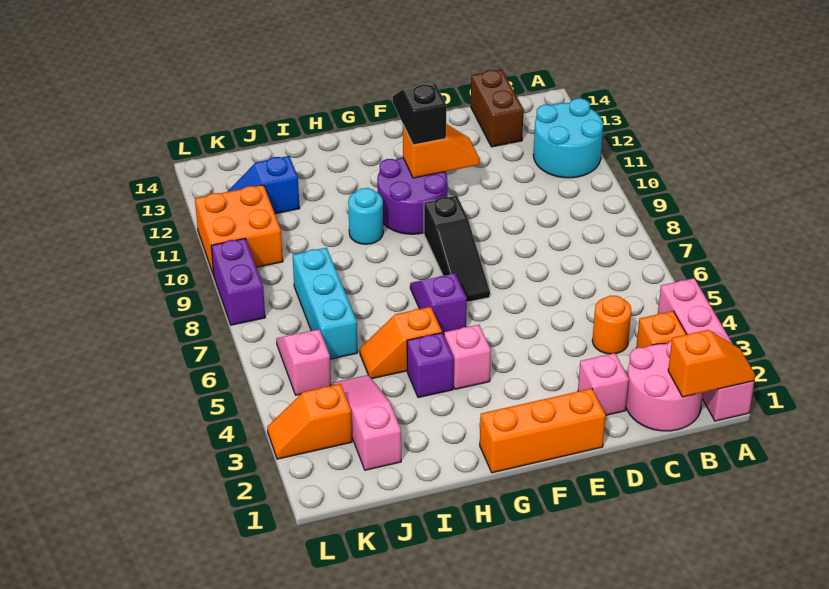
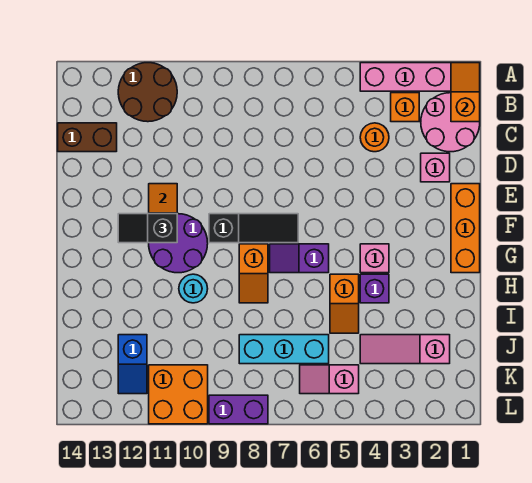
cyan round brick A11:B12 level 1 -> brown round brick A11:B12 level 1
orange slope K3:L3 level 1 top K -> orange slope G8:H8 level 1 top G

